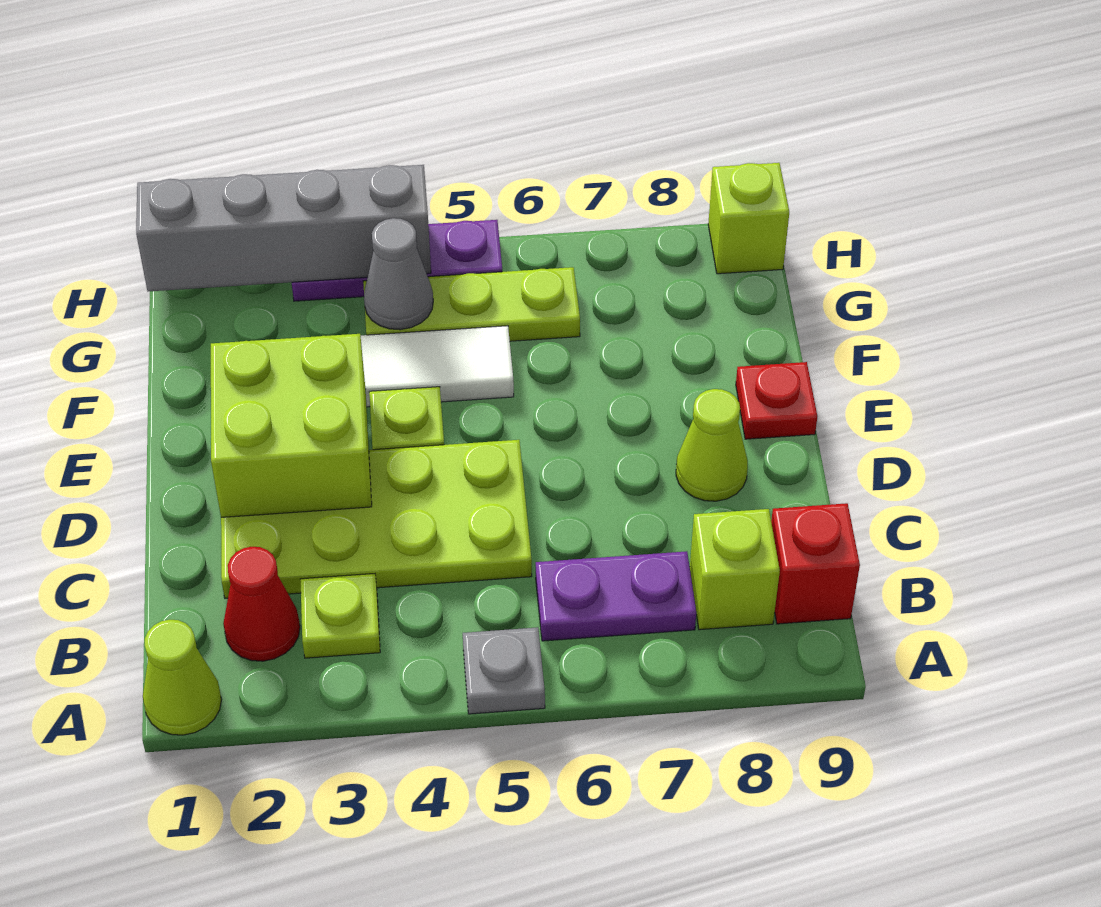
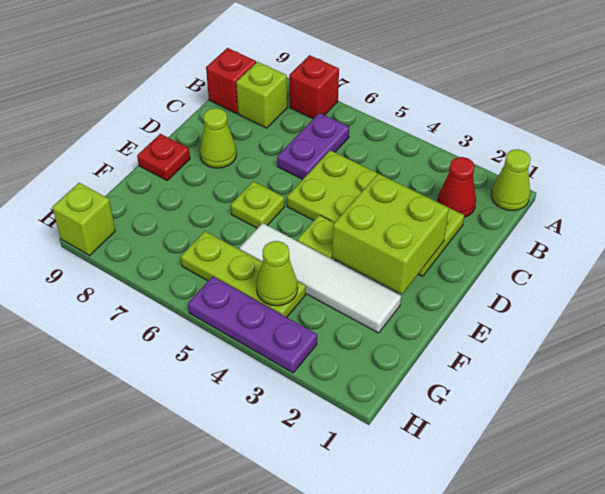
grey plate A5 level 1 -> none
none -> red brick A7 level 1
lime plate B3 level 1 -> lime plate E6 level 1
purple plate B6:B7 level 1 -> purple plate B6:C6 level 1
grey cone G4 level 2 -> lime cone G4 level 2
grey brick H1:H4 level 2 -> none

